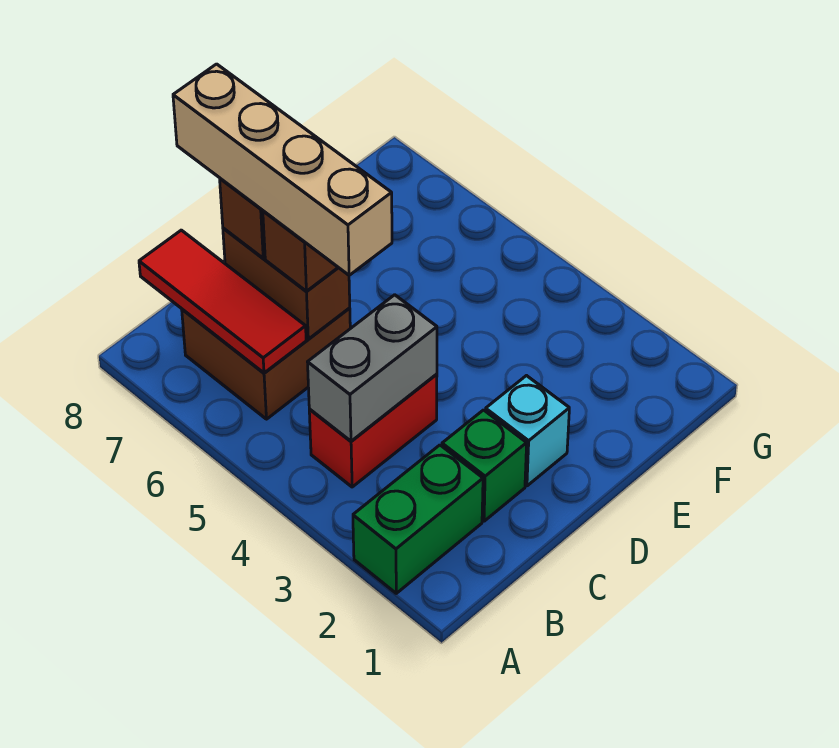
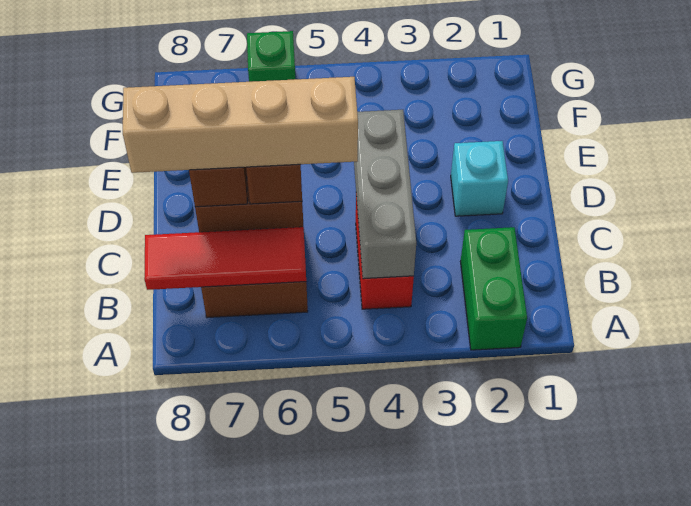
grey brick B4:C4 level 2 -> grey brick B4:D4 level 2
green brick C2 level 1 -> green brick G6 level 1

